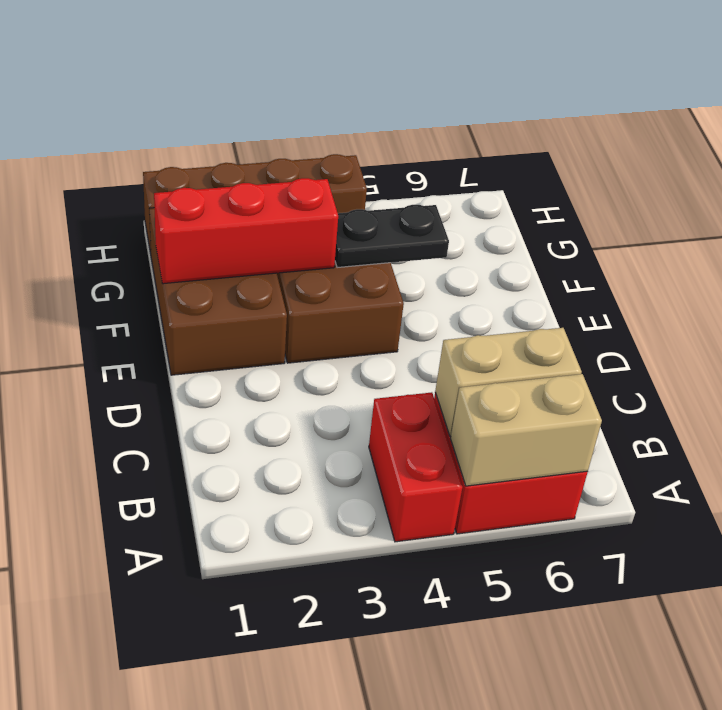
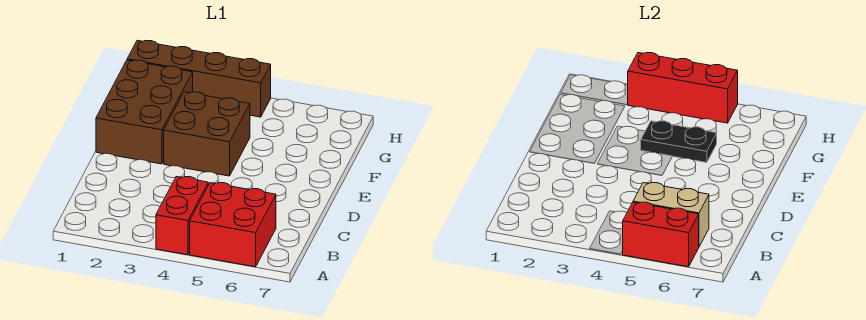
tan brick A5:A6 level 2 -> red brick A5:A6 level 2
red brick F1:F3 level 2 -> red brick H3:H5 level 2

